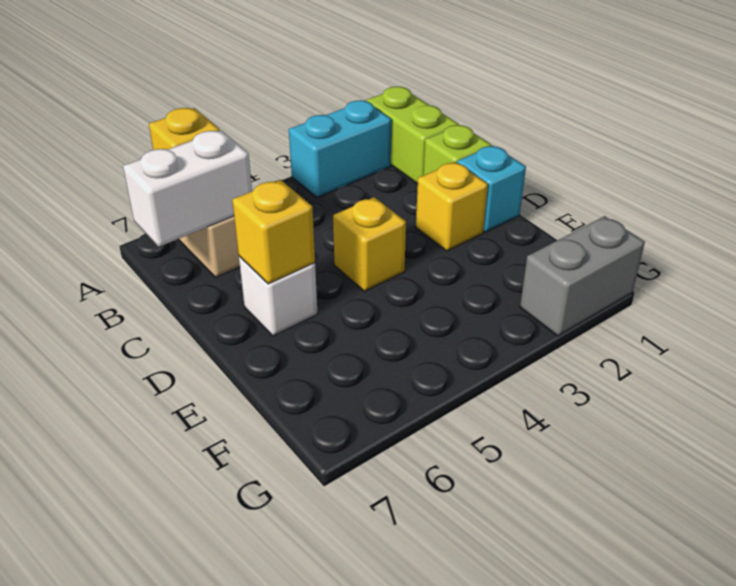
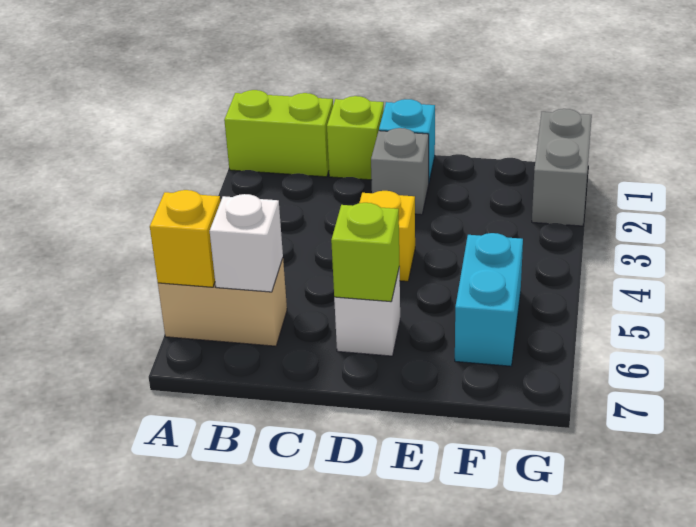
cyan brick A2:A3 level 1 -> cyan brick F5:F6 level 1
white brick B6:B7 level 2 -> white brick B6 level 2
yellow brick D2 level 1 -> grey brick D2 level 1
yellow brick D6 level 2 -> lime brick D6 level 2

